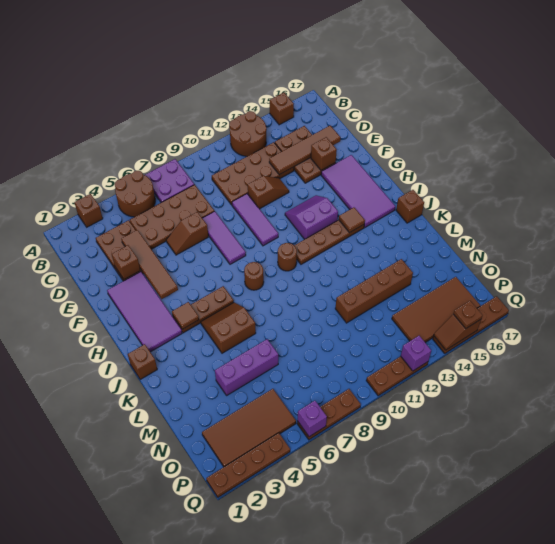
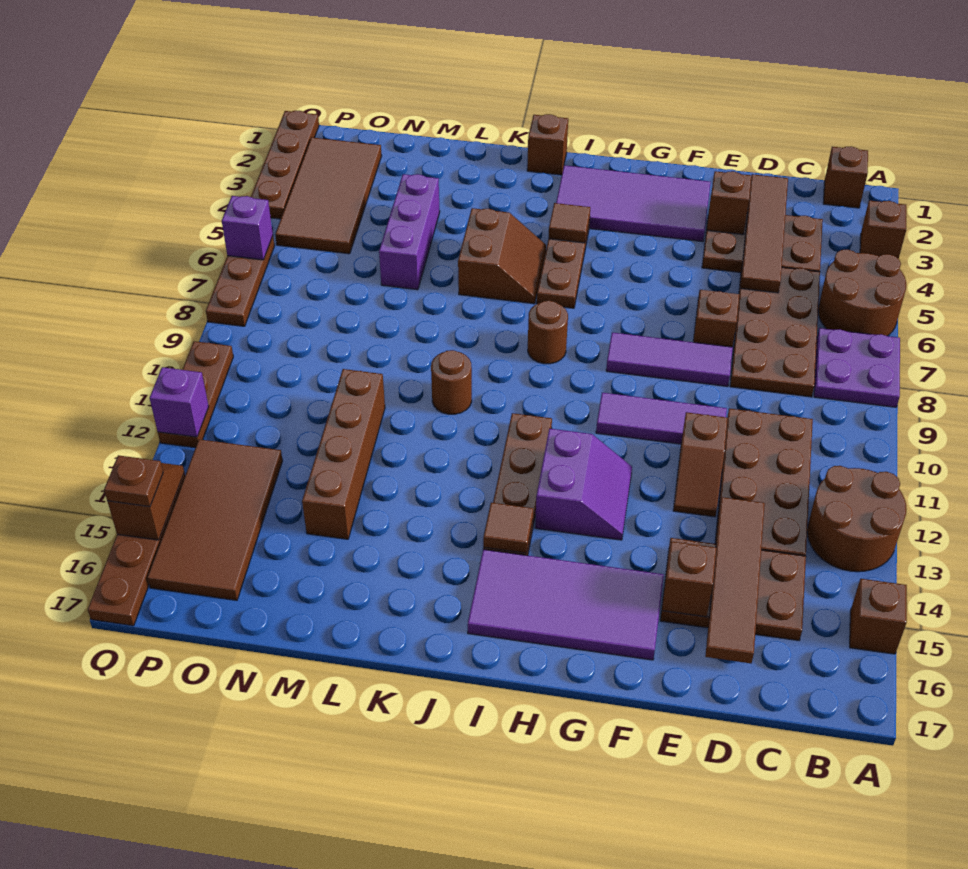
brown tile D4:G4 level 2 -> brown tile D2:D5 level 2
brown round brick I10 level 1 -> brown round brick K10 level 1
brown brick J17 level 1 -> brown brick B1 level 1

